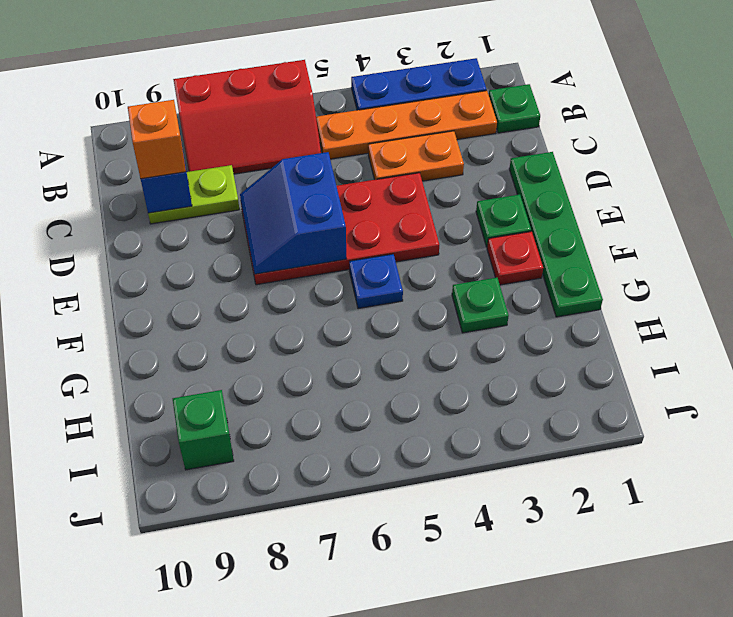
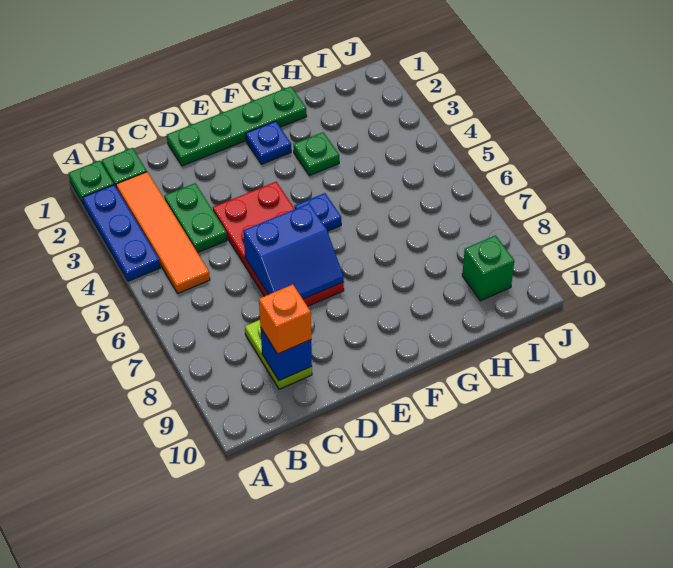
red slope A6:B8 level 1 top A -> none
orange plate B2:B5 level 1 -> orange tile B2:B5 level 1
orange plate C3:C4 level 1 -> green plate C3:C4 level 1
green plate E2 level 1 -> green plate A1 level 1
red plate F2 level 1 -> blue plate F2 level 1

